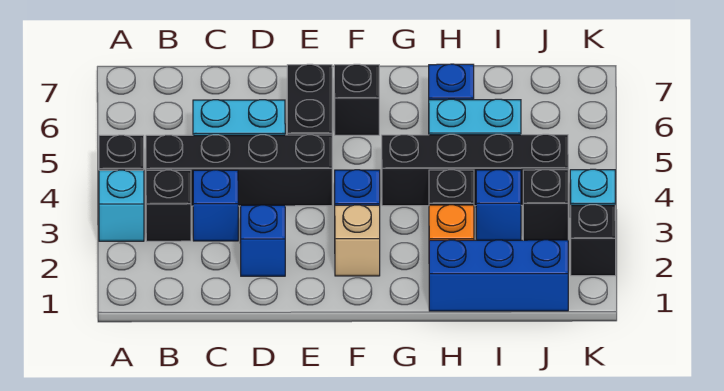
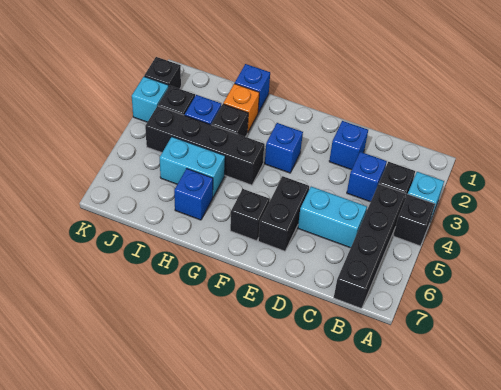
black brick B4:E4 level 1 -> black brick B4:B7 level 1
tan brick F2 level 1 -> none
blue brick H1:J1 level 1 -> blue brick H1 level 1

